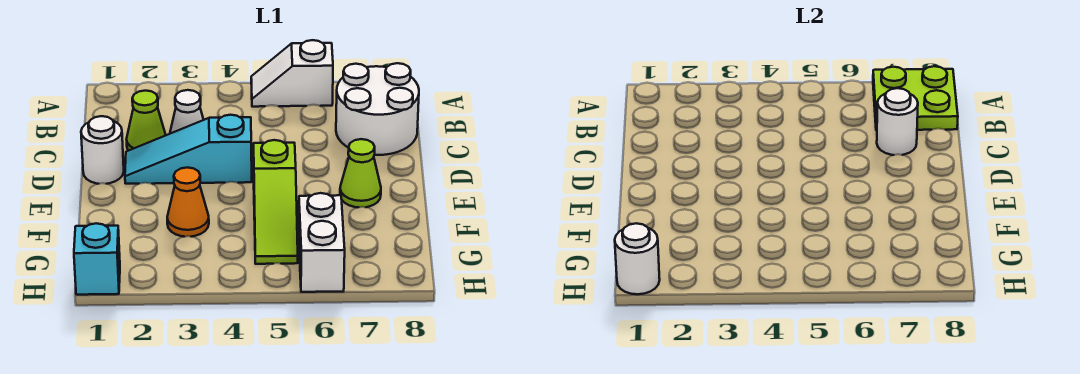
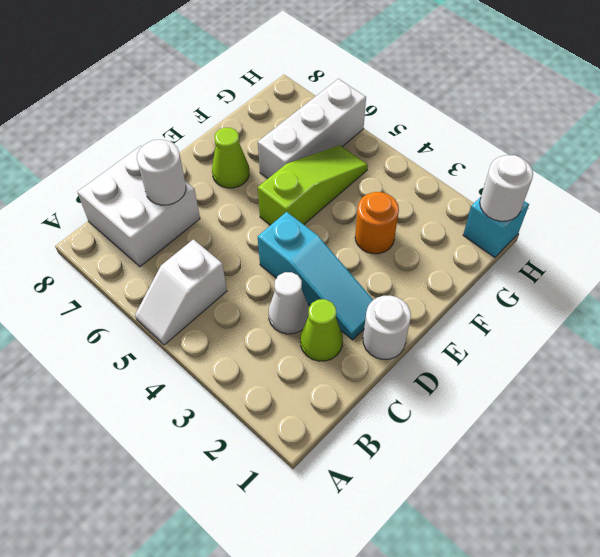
white slope A5:A6 level 1 top 6 -> white slope A5:B5 level 1 top B
lime plate A7:B8 level 2 -> none
white round brick B7:C8 level 1 -> white brick B7:C8 level 1
orange cone F3 level 1 -> orange round brick F3 level 1
white brick G6:H6 level 1 -> white brick F6:H6 level 1

